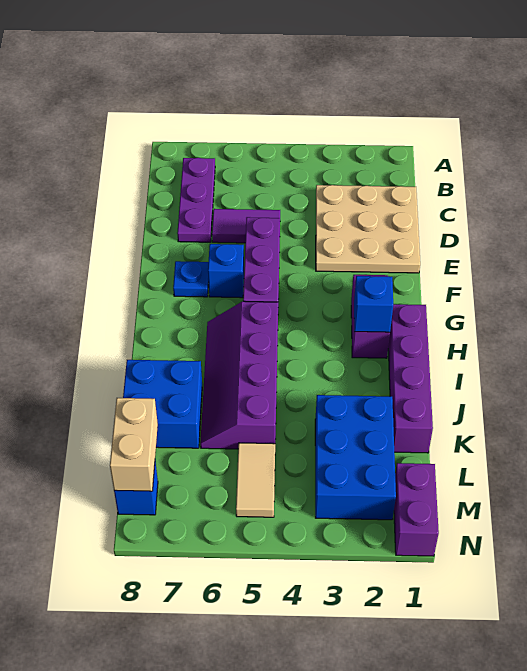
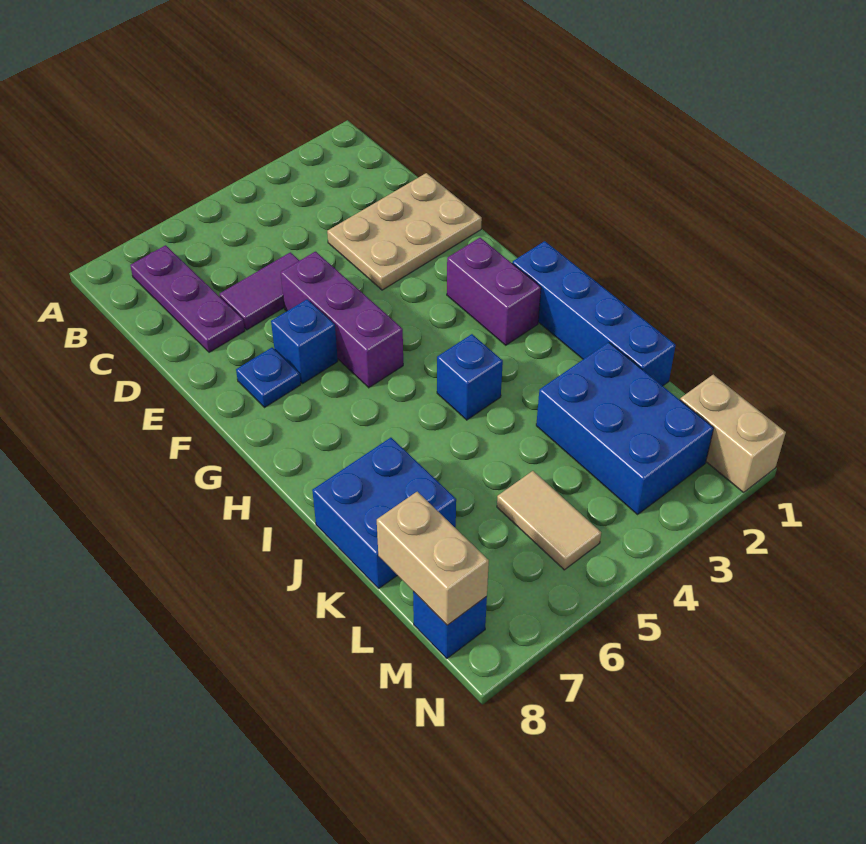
tan plate C1:E3 level 1 -> tan plate D1:E3 level 1
purple brick H1:K1 level 1 -> blue brick H1:K1 level 1
blue brick H2 level 2 -> blue brick I4 level 1
purple slope H5:K6 level 1 top 5 -> none
purple brick M1:N1 level 1 -> tan brick M1:N1 level 1

